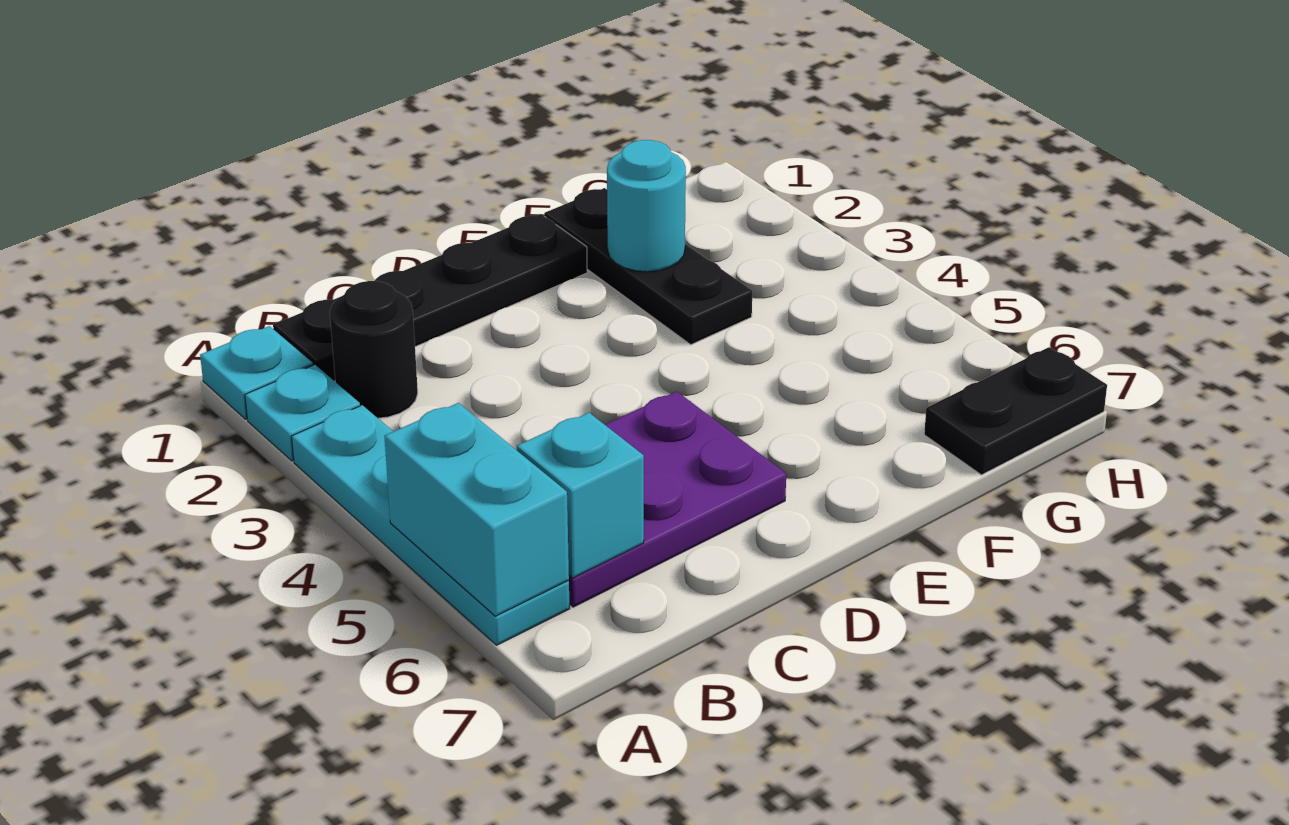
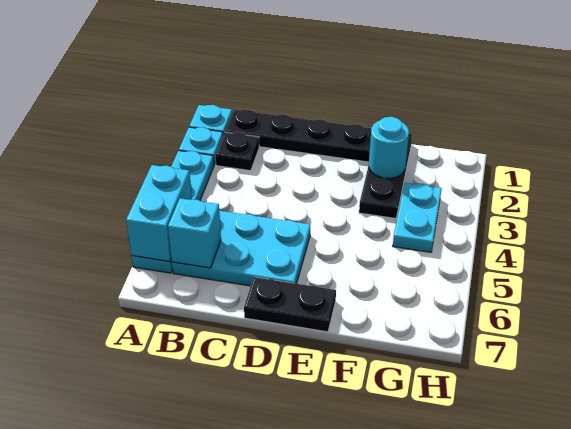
black round brick B2 level 1 -> black plate B2 level 1
purple plate B5:D6 level 1 -> cyan plate B5:D6 level 1
none -> cyan plate G3:G4 level 1
black plate G7:H7 level 1 -> black plate D7:E7 level 1

